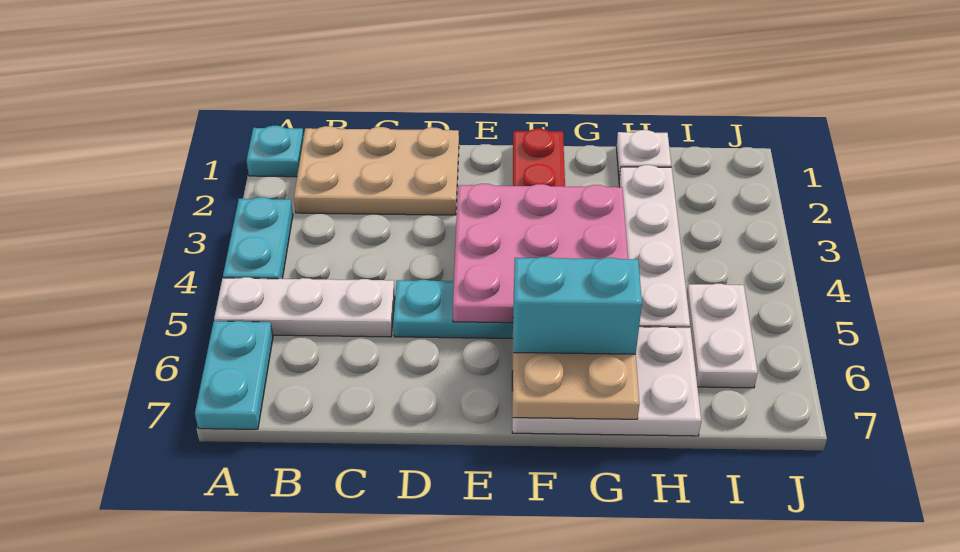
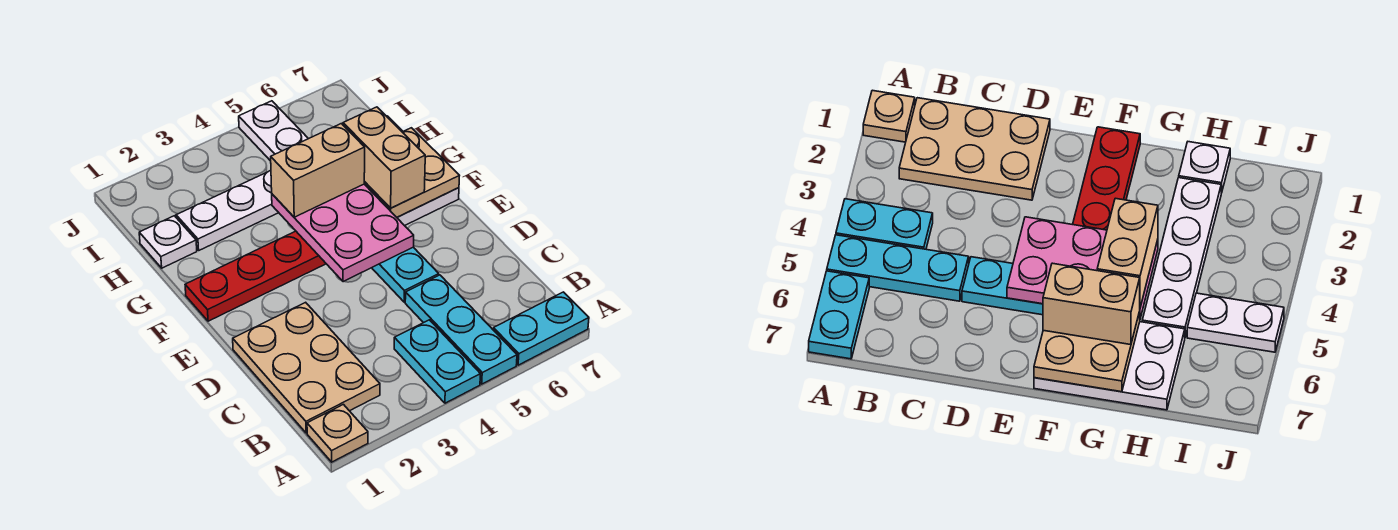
cyan plate A1 level 1 -> tan plate A1 level 1
cyan plate A3:A4 level 1 -> cyan plate A4:B4 level 1
white plate A5:C5 level 1 -> cyan plate A5:C5 level 1
pink plate E3:G5 level 2 -> pink plate E4:G5 level 2
cyan brick F6:G6 level 3 -> tan brick F6:G6 level 3
none -> tan brick G4:G5 level 3
white plate I5:I6 level 1 -> white plate I5:J5 level 1

